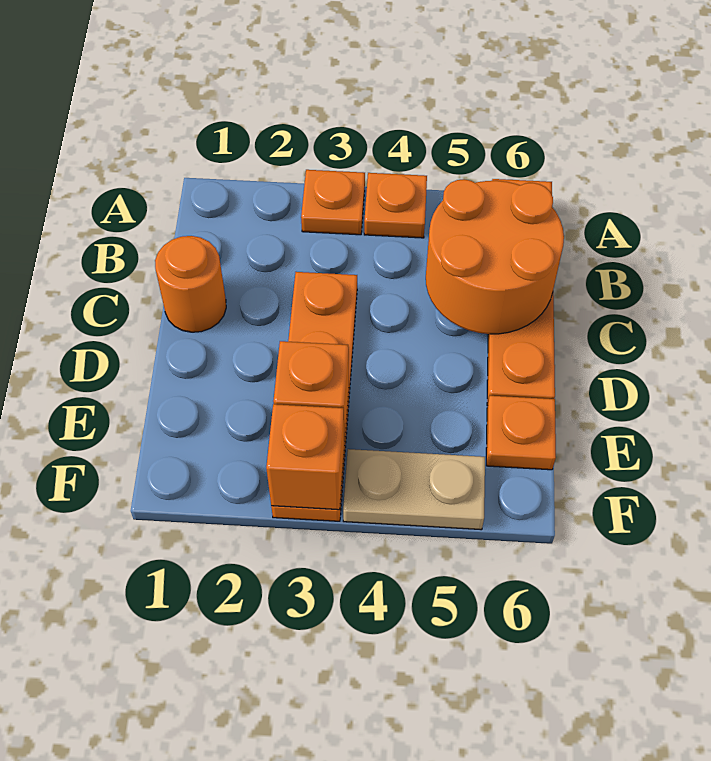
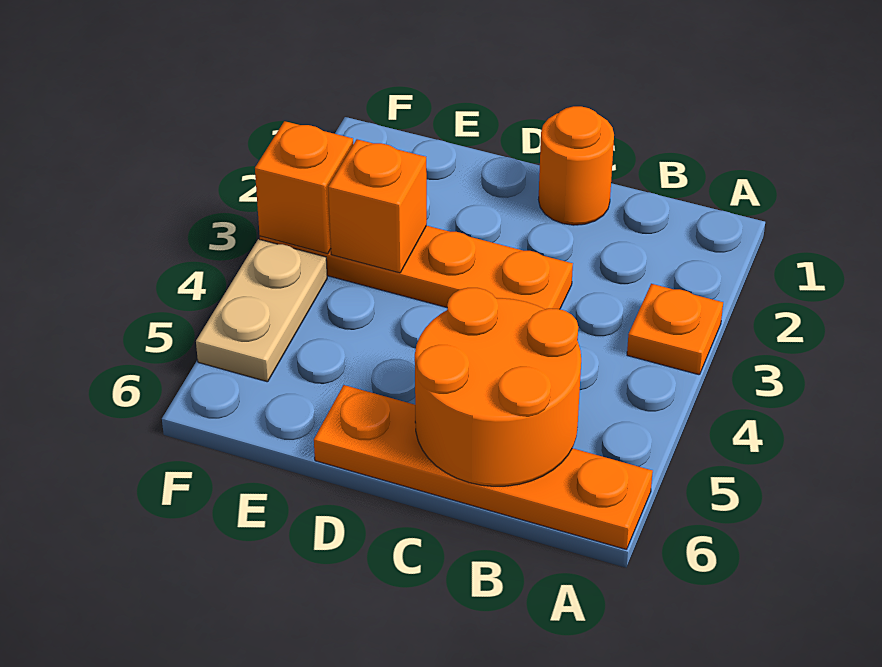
orange plate A4 level 1 -> none
orange plate E6 level 1 -> none

